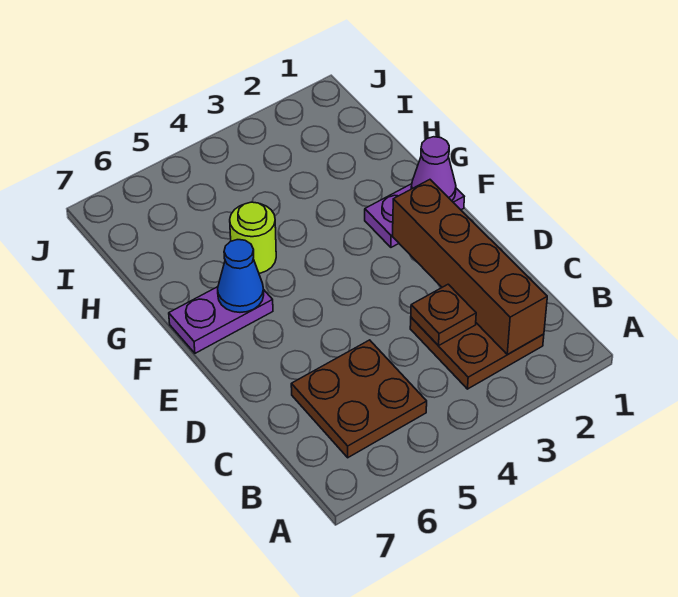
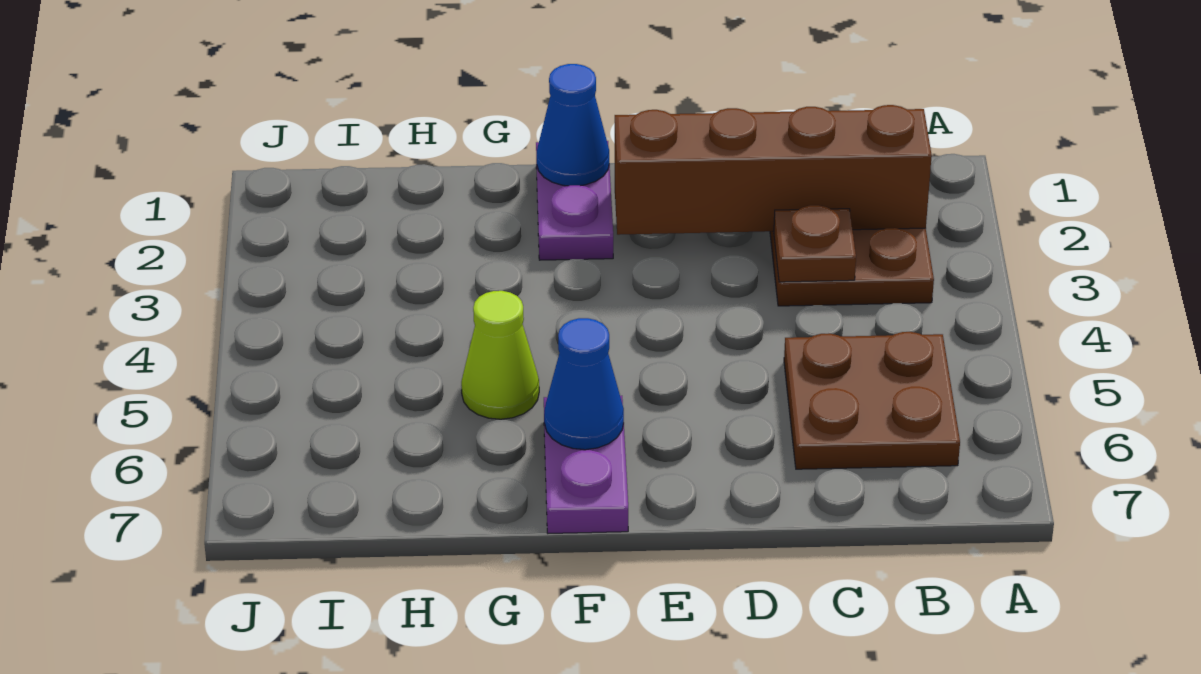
purple cone F1 level 2 -> blue cone F1 level 2
lime round brick G5 level 1 -> lime cone G5 level 1

